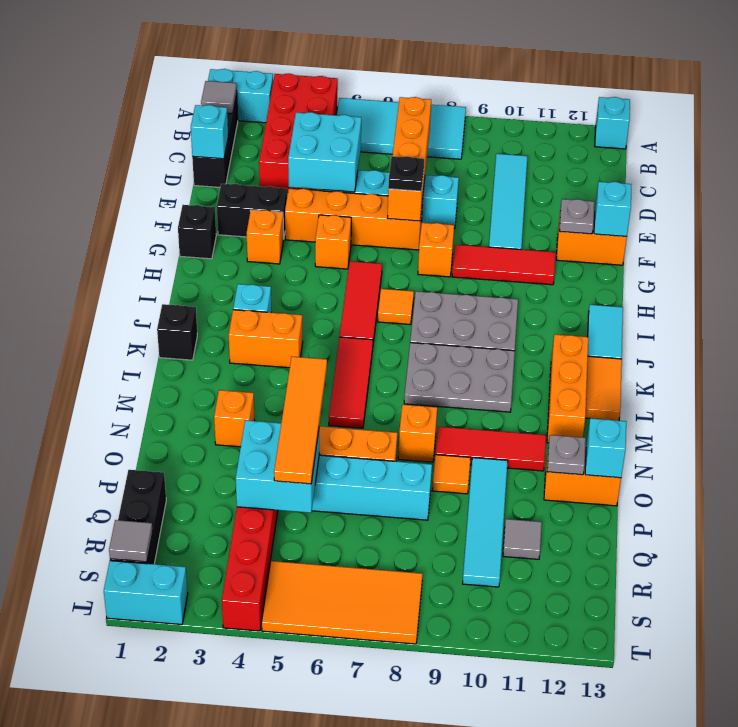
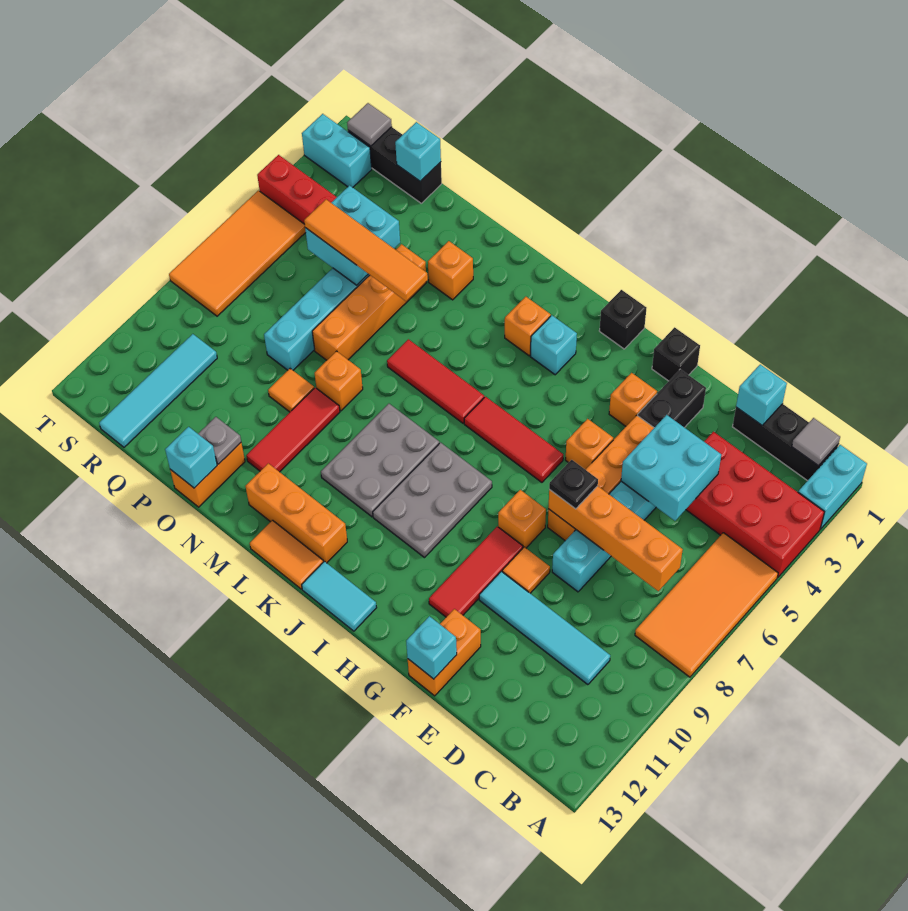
cyan tile A5:B8 level 1 -> orange tile A5:B8 level 1
cyan brick A13 level 1 -> cyan brick Q1 level 2
grey plate F12 level 2 -> none
orange tile I7 level 1 -> orange tile F9 level 1
black brick K1 level 1 -> black brick I1 level 1
orange brick K3:K4 level 1 -> orange brick K3 level 1
cyan tile O10:R10 level 1 -> cyan tile R10:R13 level 1
grey tile Q11 level 1 -> none
cyan brick T1:T2 level 1 -> cyan brick S2:T2 level 1

